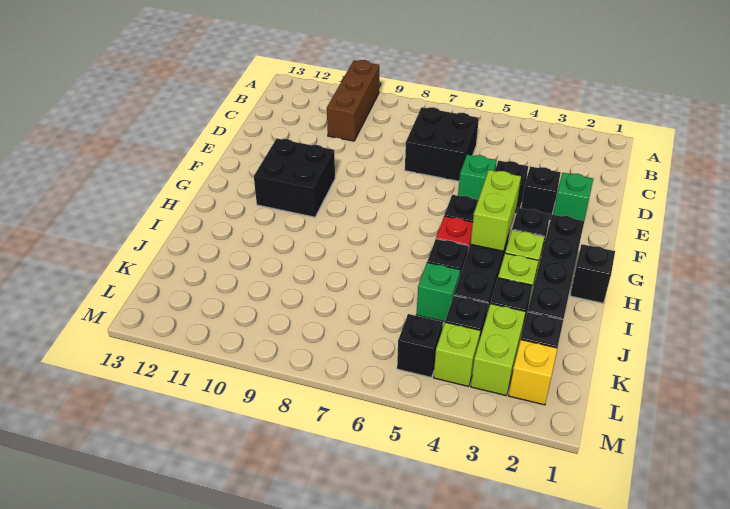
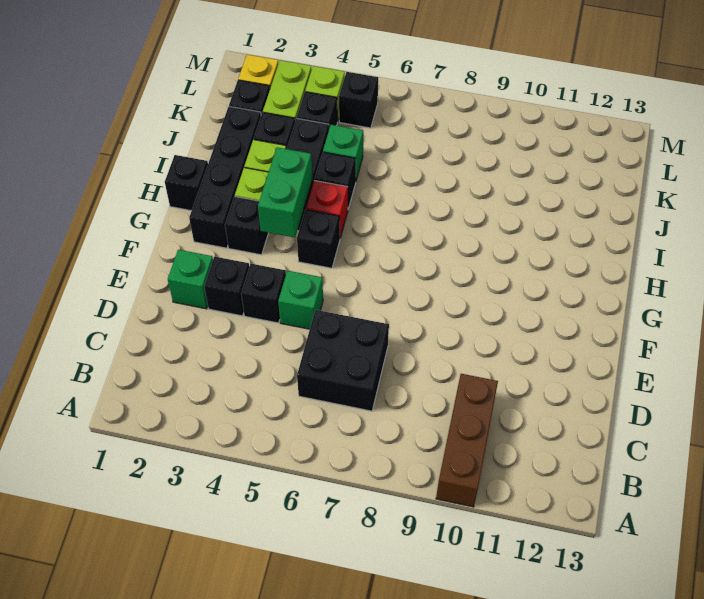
black brick F10:G11 level 1 -> none
lime brick G4:H4 level 2 -> green brick G4:H4 level 2

